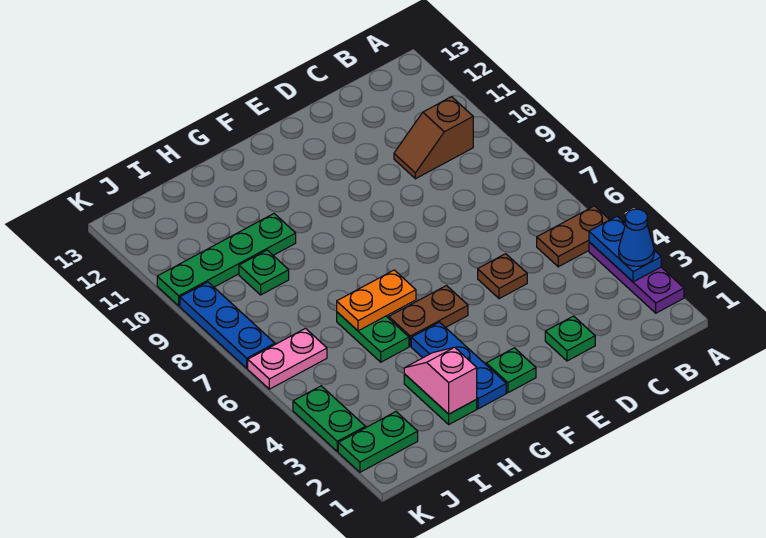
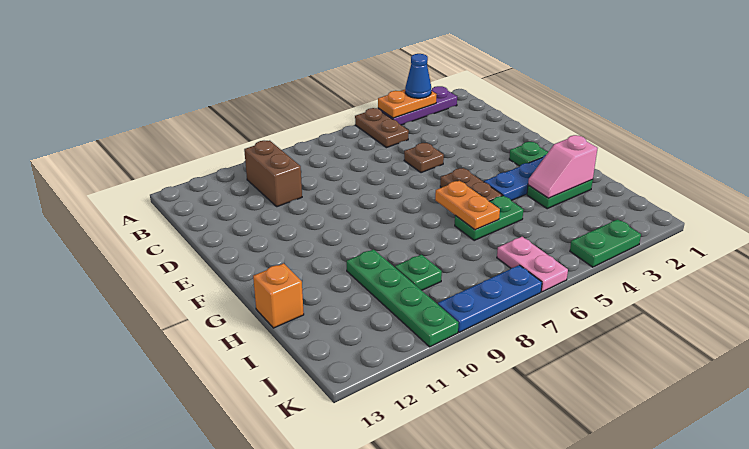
blue plate A3:A4 level 2 -> orange plate A3:A4 level 2
brown slope B10:C10 level 1 top B -> brown brick B10:C10 level 1
green plate D2 level 1 -> none
none -> orange brick H13 level 1
green plate J2:K2 level 1 -> none

